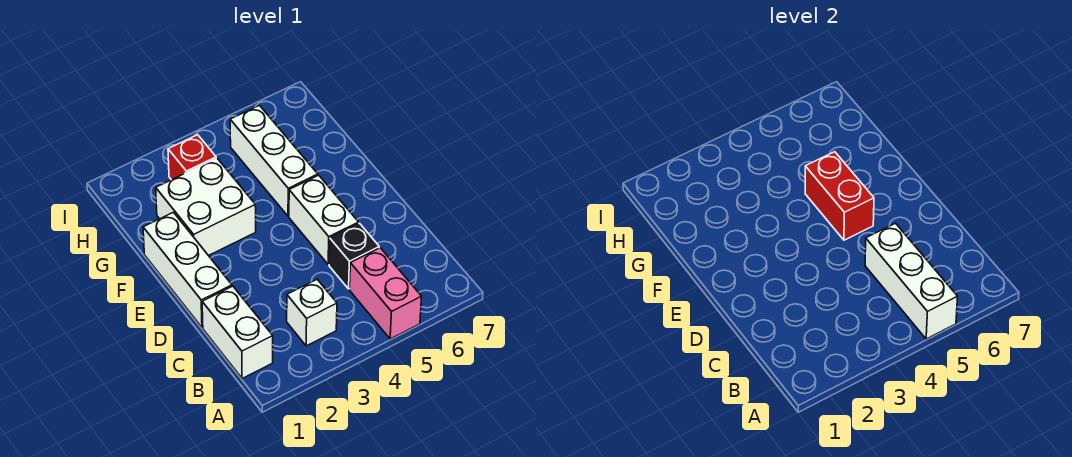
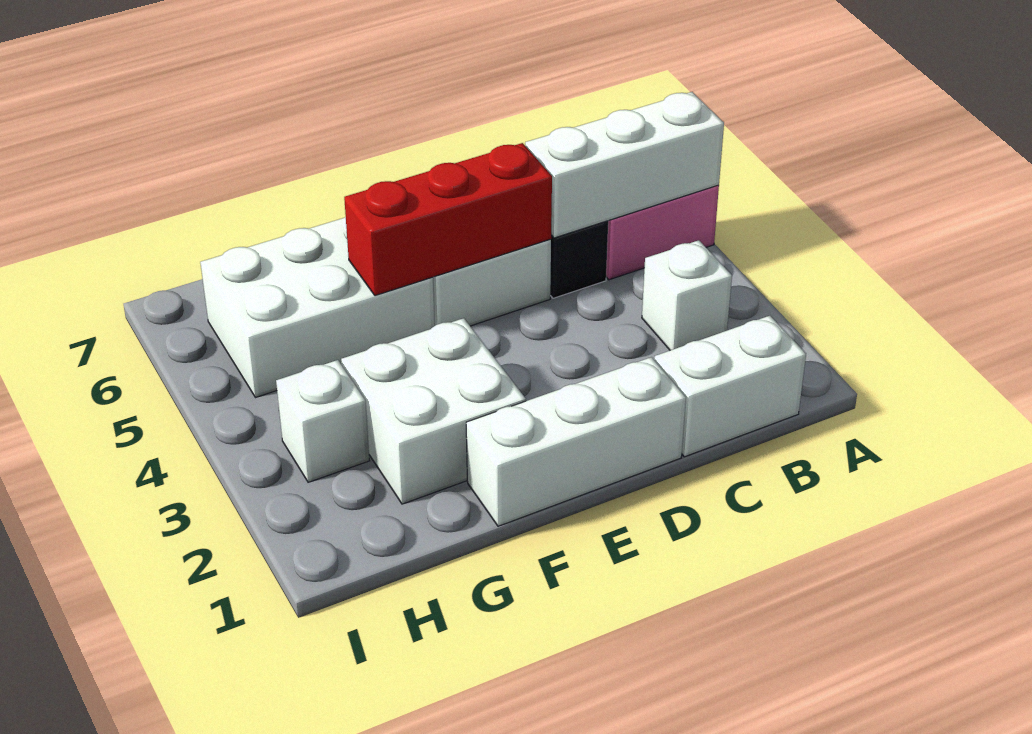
red brick E5:F5 level 2 -> red brick D5:F5 level 2
white brick F5:H5 level 1 -> white brick F5:H6 level 1
red brick H3 level 1 -> white brick H3 level 1

